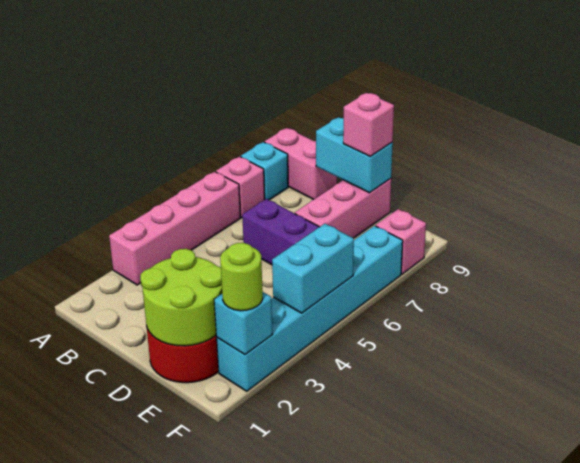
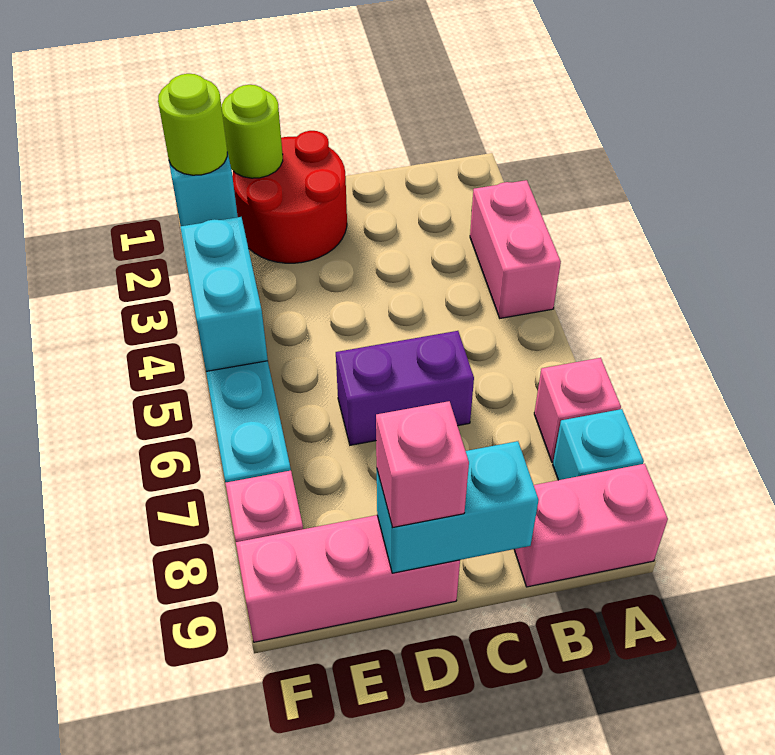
pink brick A3:A6 level 1 -> pink brick A3:A4 level 1
lime round brick D1:E2 level 2 -> lime round brick E1 level 2
pink brick D7:D9 level 1 -> pink brick D9:F9 level 1

